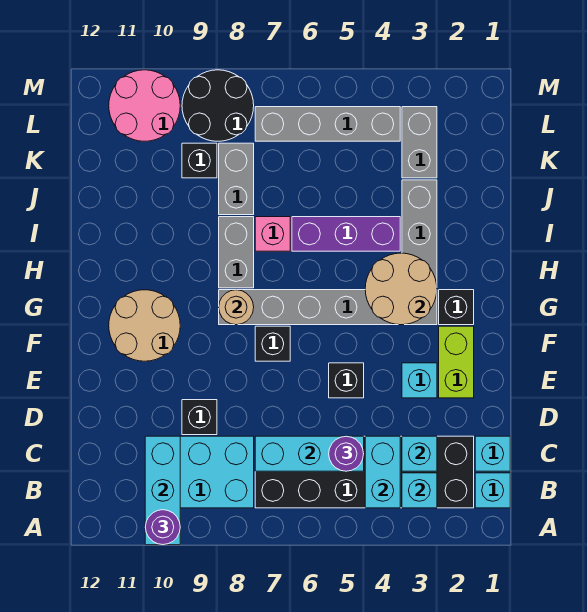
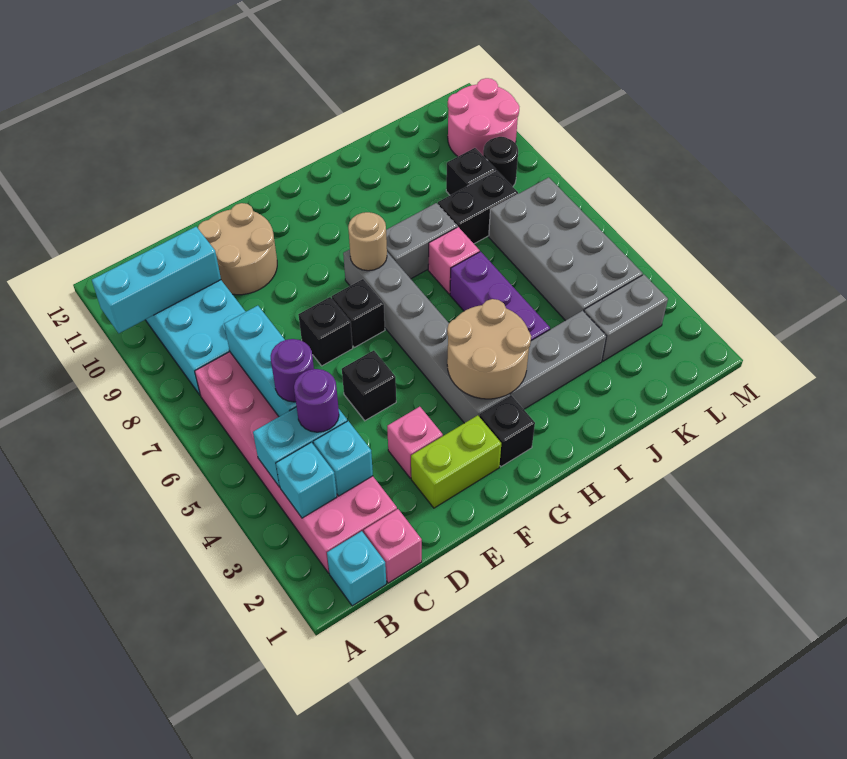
purple round brick A10 level 3 -> purple round brick C4 level 3
black brick B2:C7 level 1 -> pink brick B2:C7 level 1
cyan brick C1 level 1 -> pink brick C1 level 1
black brick D9 level 1 -> black brick E7 level 1
cyan brick E3 level 1 -> pink brick E3 level 1
tan round brick F10:G11 level 1 -> tan round brick D10:E11 level 1
grey brick J8:K8 level 1 -> black brick J8:K8 level 1
grey brick L4:L7 level 1 -> grey brick K4:L7 level 1
black round brick L8:M9 level 1 -> black round brick L9 level 1

